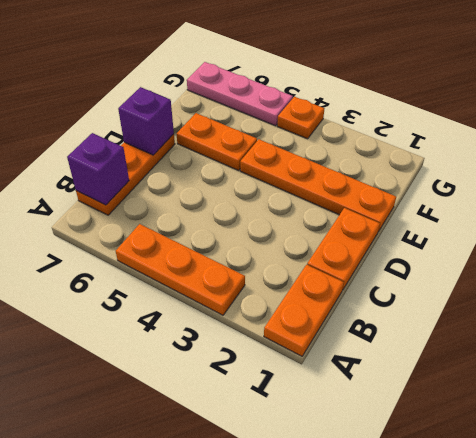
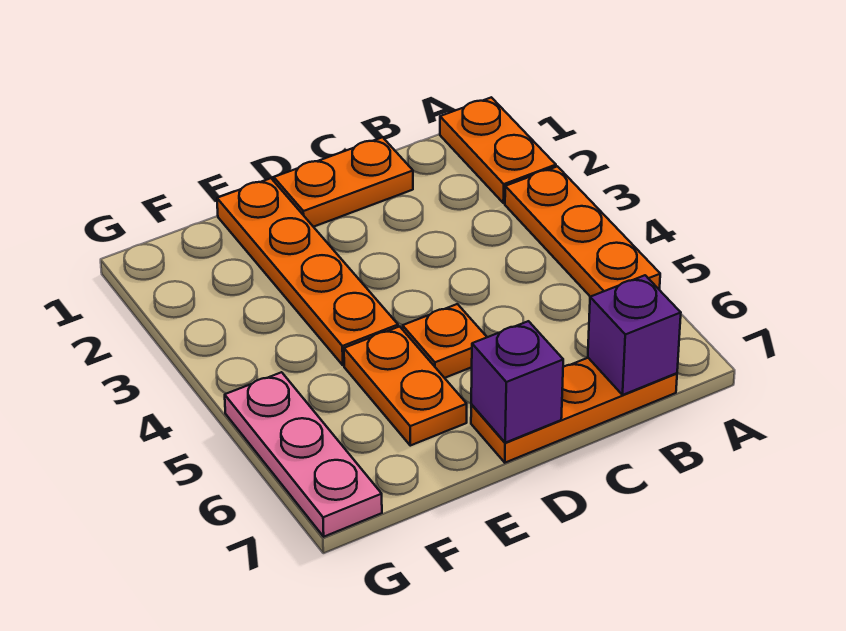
orange plate A1:B1 level 1 -> orange plate A1:A2 level 1
orange plate G4 level 1 -> orange plate D5 level 1

